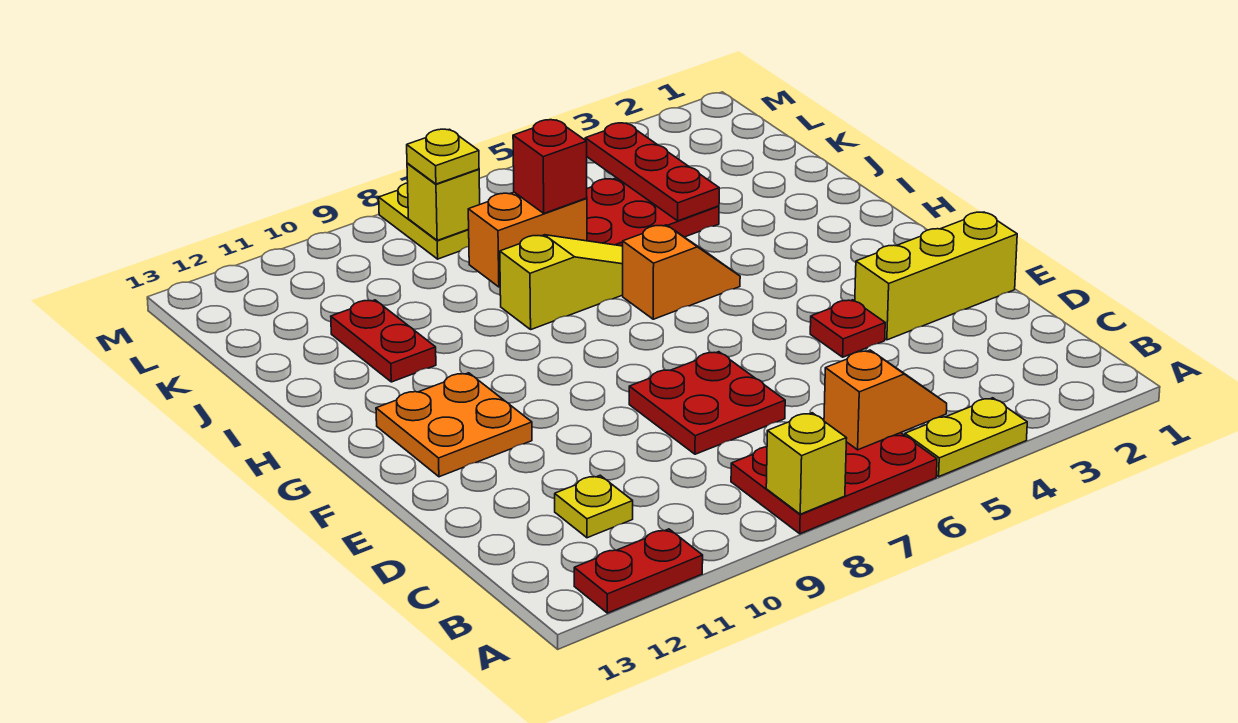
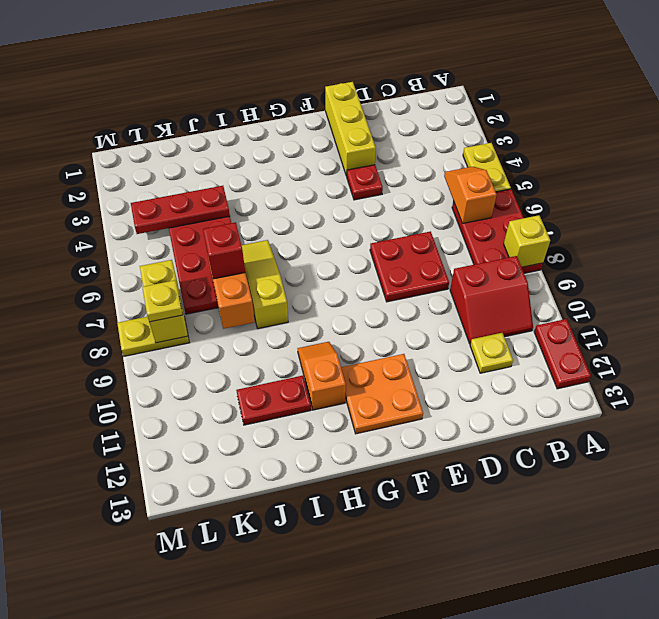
none -> red slope B9:C10 level 1 top 9
orange slope H5:H6 level 1 top 6 -> orange slope H10:H11 level 1 top 11
yellow brick L8 level 2 -> yellow brick L7:L8 level 2

